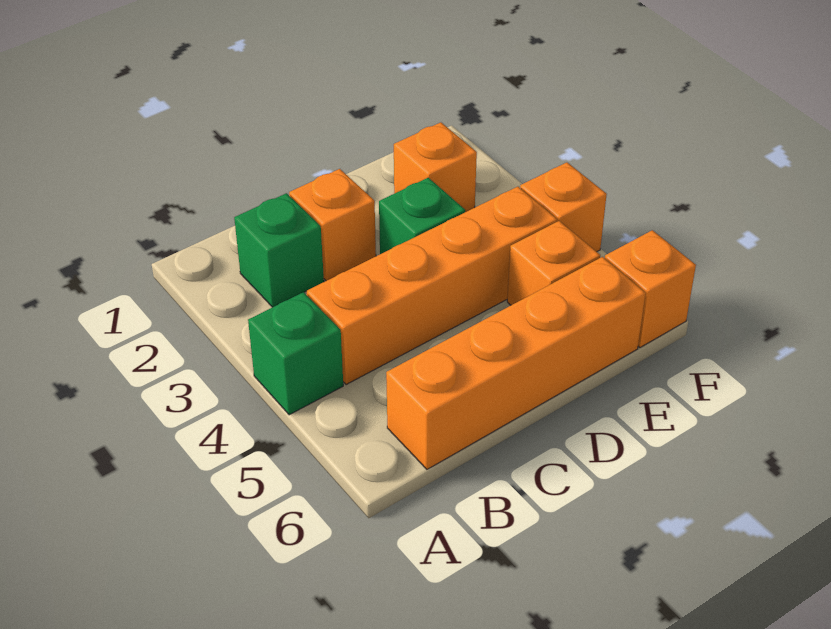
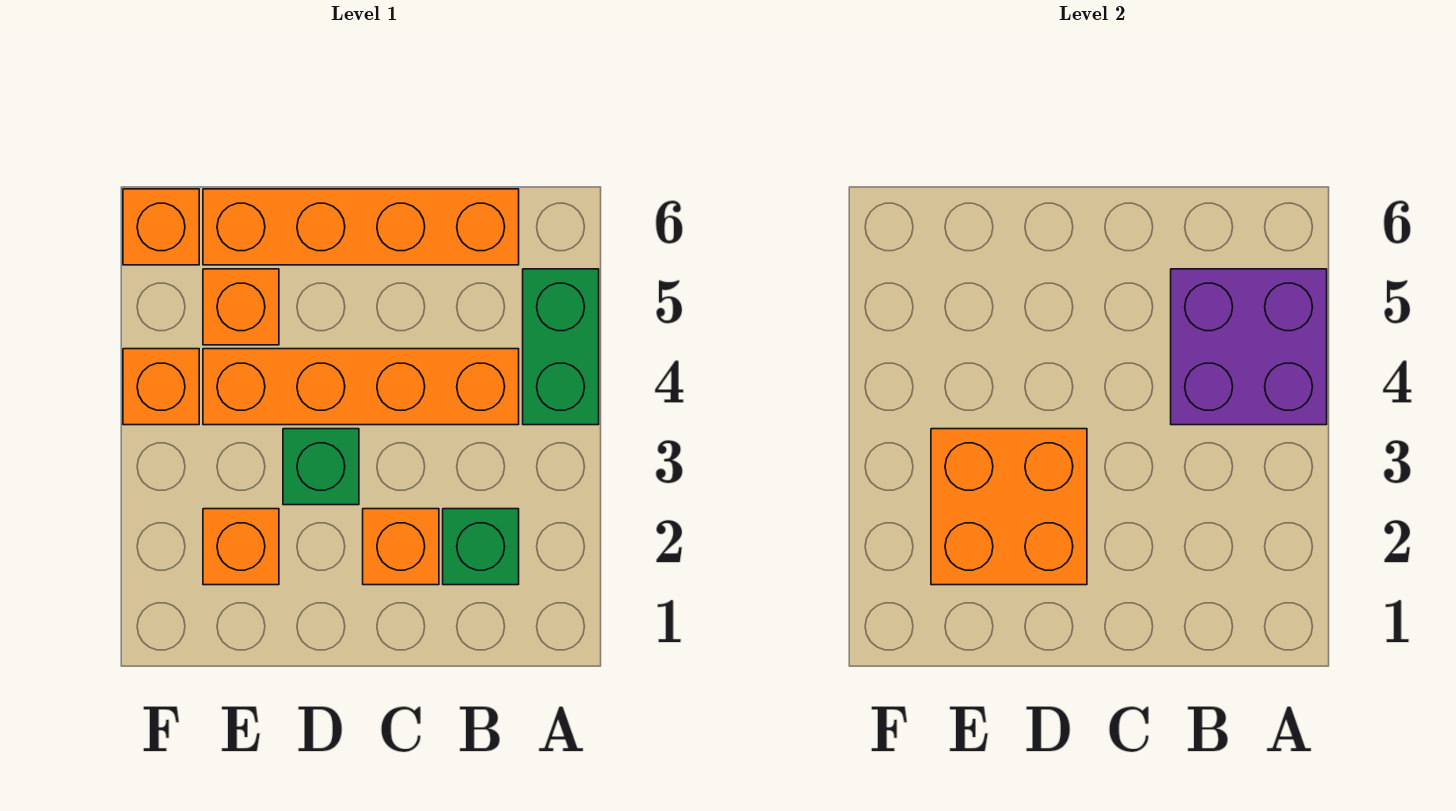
green brick A4 level 1 -> green brick A4:A5 level 1
none -> purple brick A4:B5 level 2
none -> orange brick D2:E3 level 2

